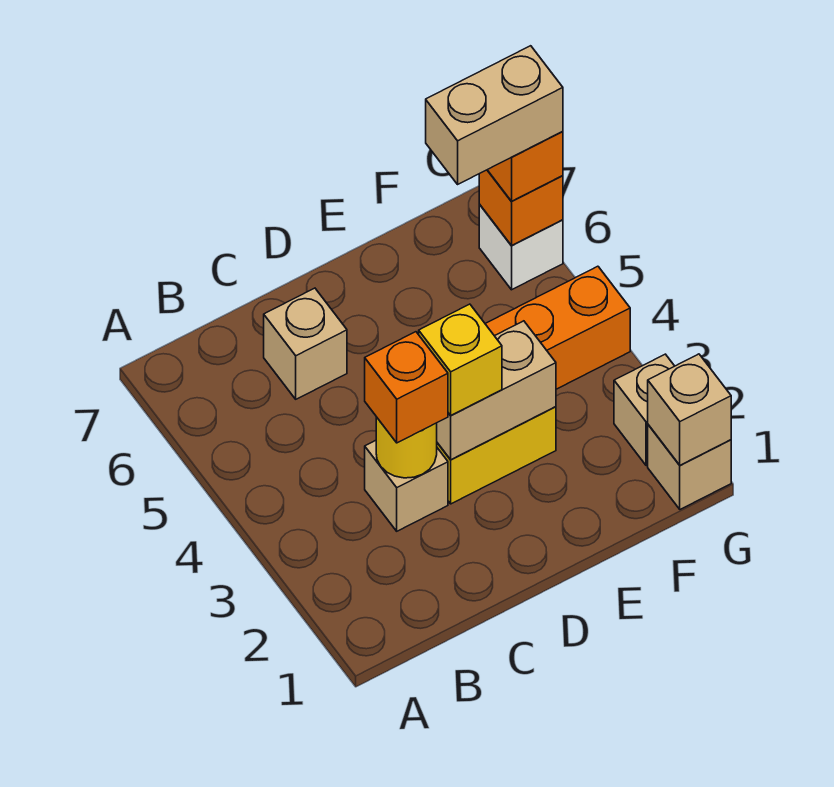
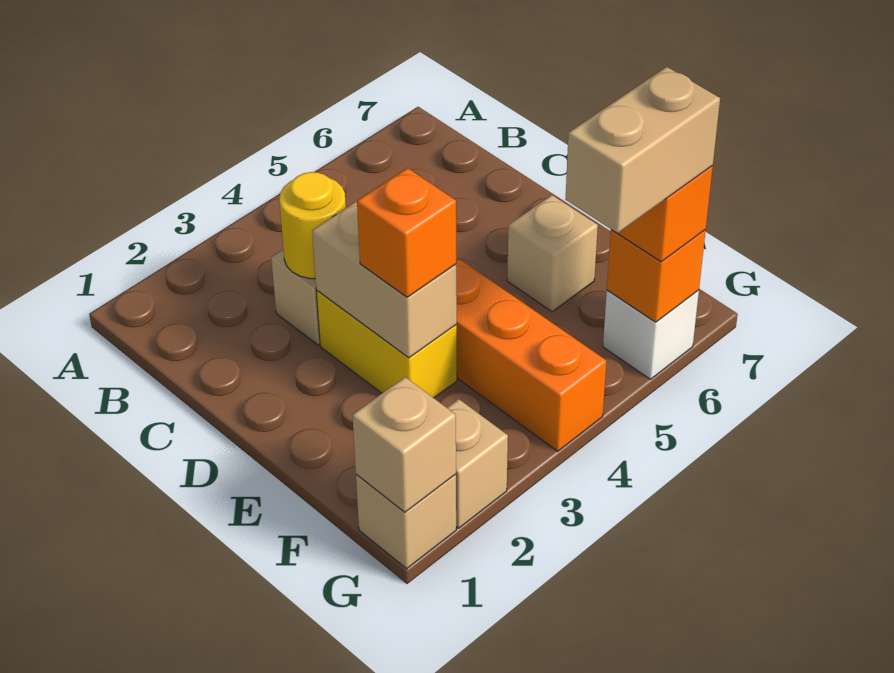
orange brick C3 level 3 -> orange brick E3 level 3
tan brick C6 level 1 -> tan brick E6 level 1
yellow brick D3 level 3 -> none
tan brick F6:G6 level 4 -> tan brick G5:G6 level 4

